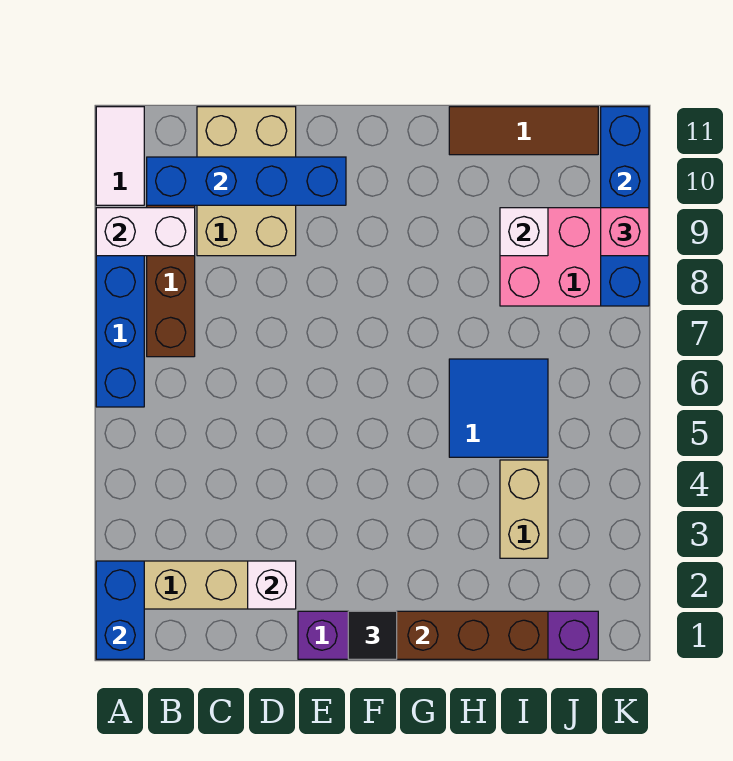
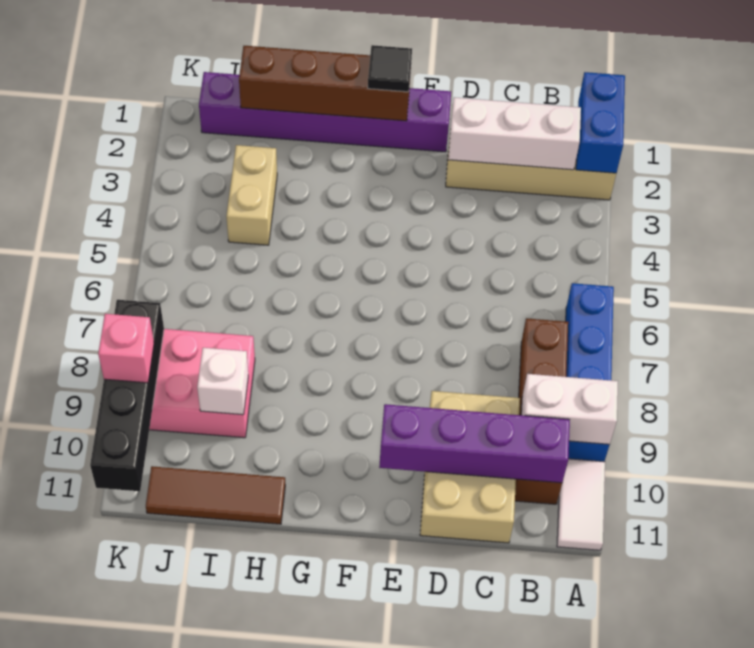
blue brick B10:E10 level 2 -> purple brick B10:E10 level 2
white brick D2 level 2 -> white brick B2:D2 level 2
blue tile H5:I6 level 1 -> none
blue brick K8:K11 level 2 -> black brick K8:K11 level 2

